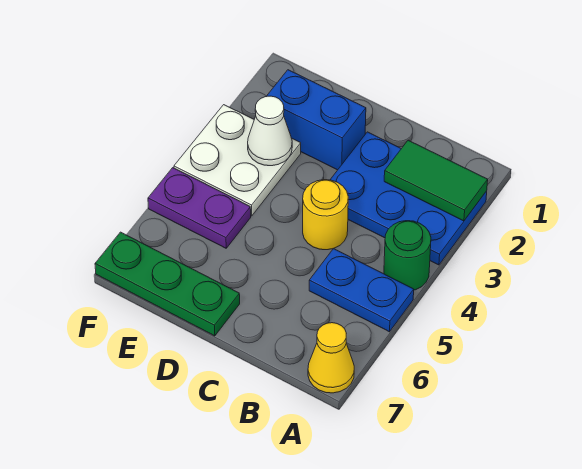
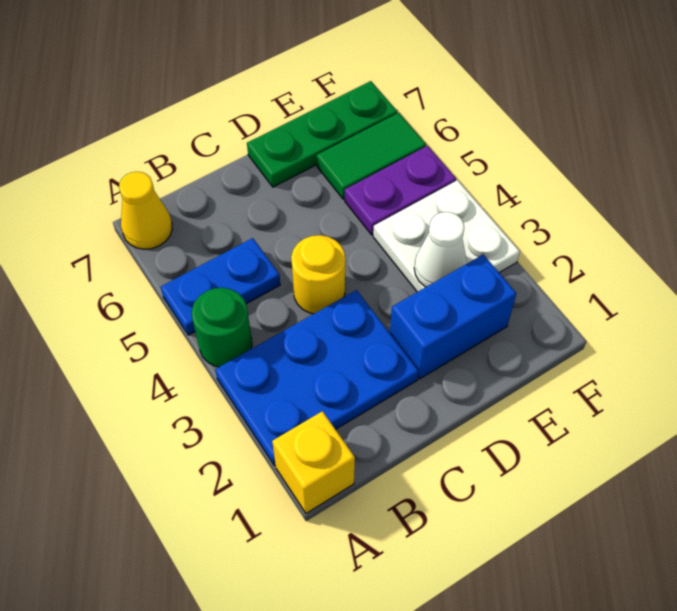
none -> yellow brick A1 level 1
green tile A2:B2 level 2 -> green tile E6:F6 level 1

